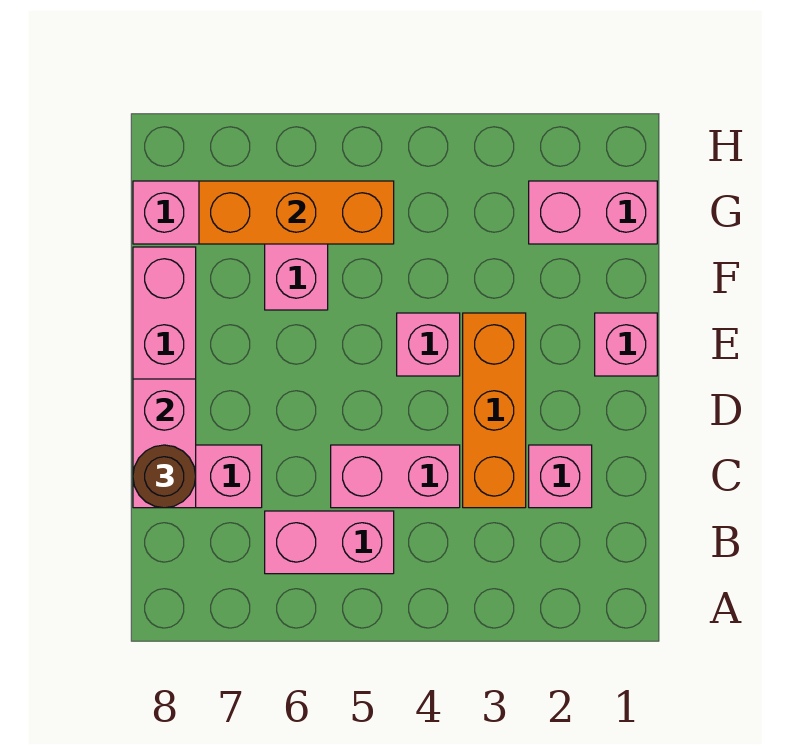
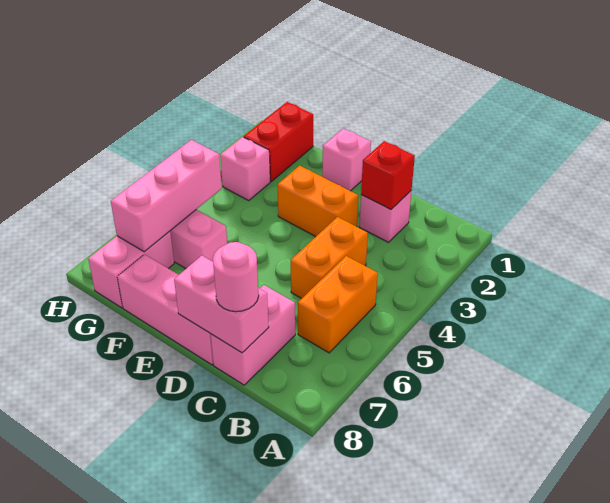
pink brick B5:B6 level 1 -> orange brick B5:B6 level 1
none -> red brick C2 level 2
orange brick C3:E3 level 1 -> orange brick D3:E3 level 1
pink brick C4:C5 level 1 -> orange brick C4:C5 level 1
brown round brick C8 level 3 -> pink round brick C8 level 3
pink brick E4 level 1 -> pink brick G3 level 1
pink brick G1:G2 level 1 -> red brick G1:G2 level 1
orange brick G5:G7 level 2 -> pink brick G5:G7 level 2

